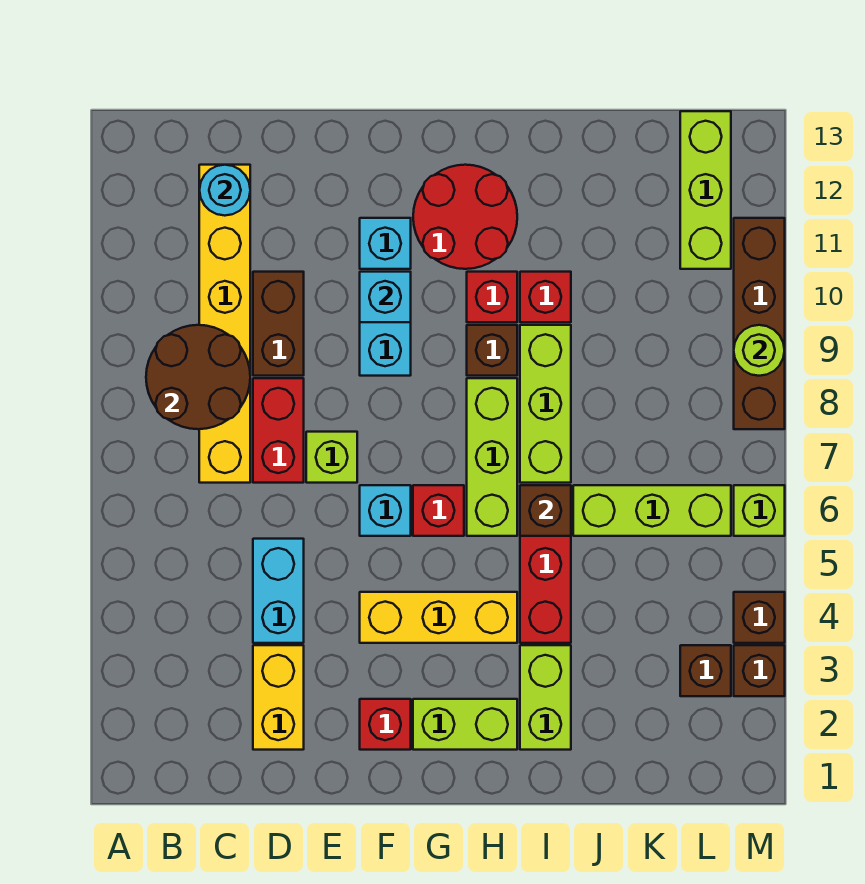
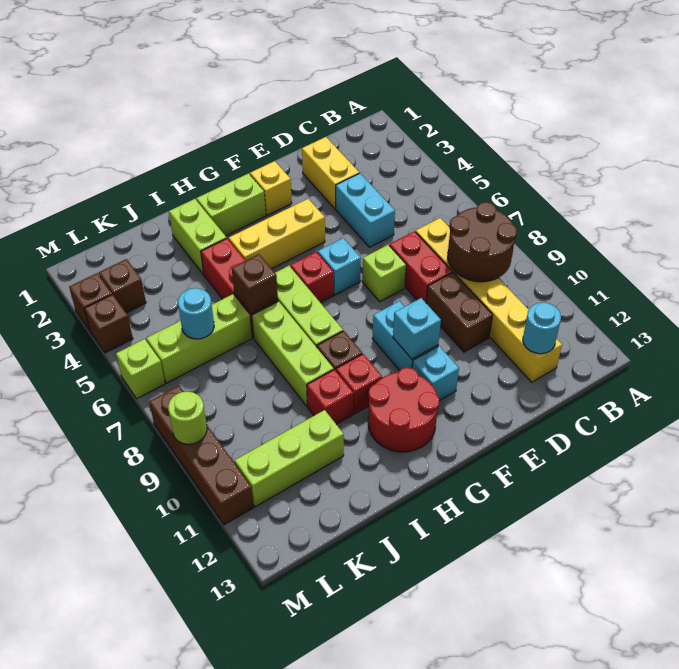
red brick F2 level 1 -> yellow brick F2 level 1
none -> cyan round brick K6 level 2
lime brick L11:L13 level 1 -> lime brick J11:L11 level 1

